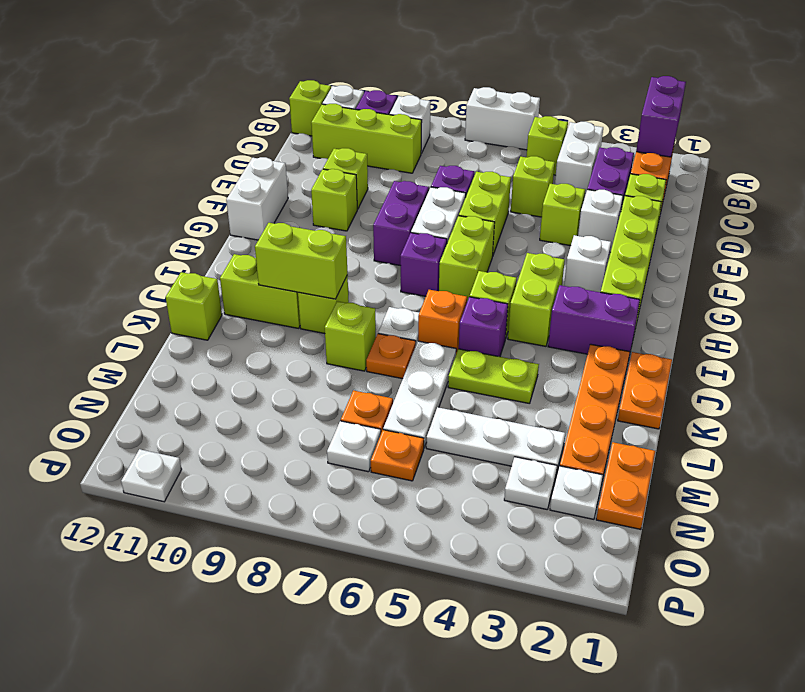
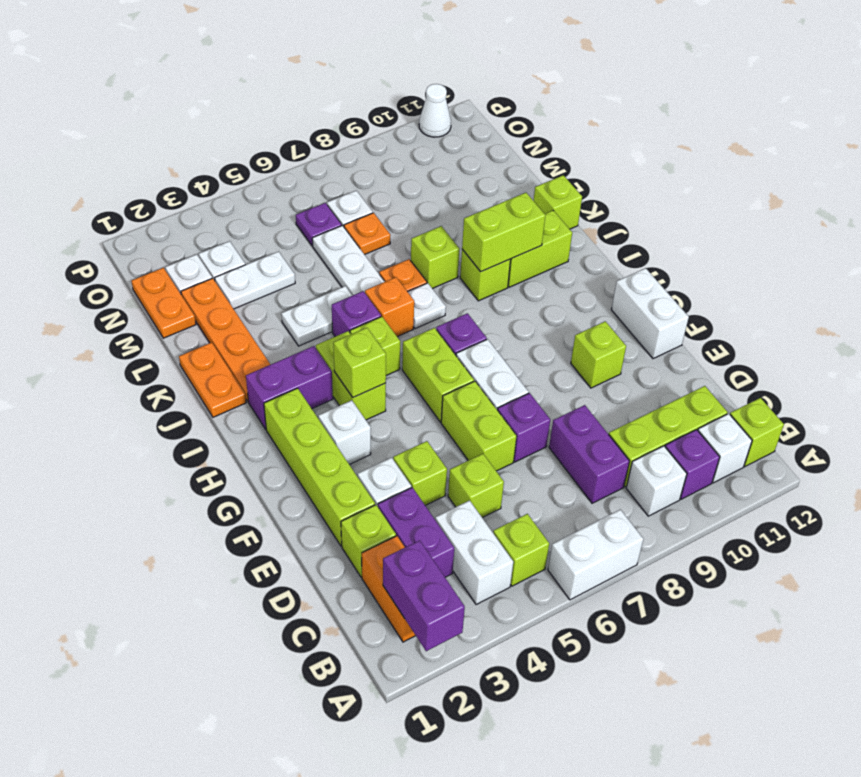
lime brick E10 level 1 -> lime brick H4 level 2
purple brick F8:G8 level 1 -> purple brick C8:D8 level 1
lime plate K4:K5 level 1 -> white plate K4:K5 level 1
white plate M3:M5 level 1 -> white plate M3:M4 level 1
orange plate N6 level 1 -> purple plate N6 level 1
white plate P11 level 1 -> white cone P11 level 1

